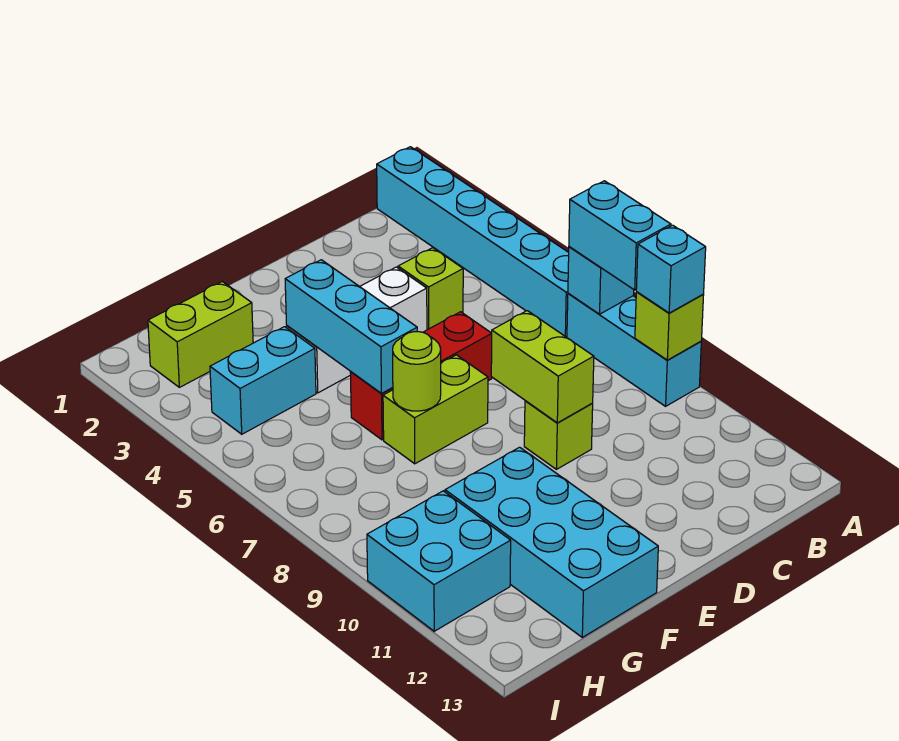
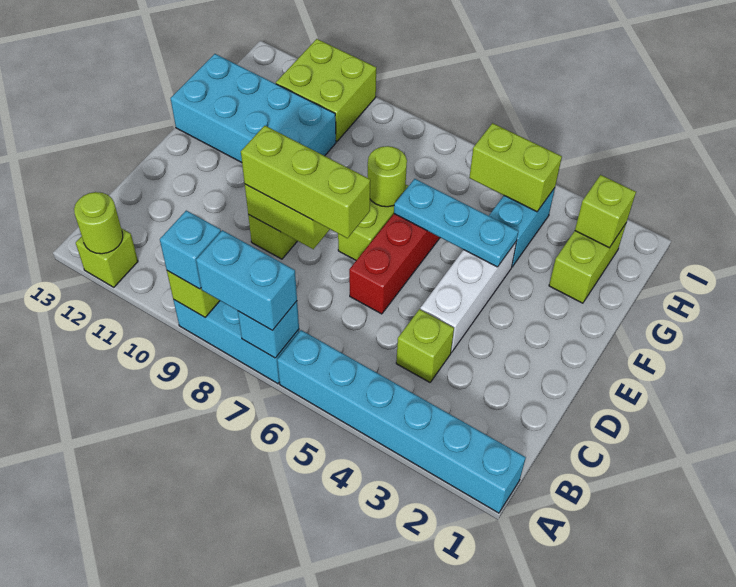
none -> lime brick A12 level 1
none -> lime round brick A12 level 2
none -> lime brick D7:D9 level 3
cyan brick F4:F6 level 2 -> cyan plate F4:F6 level 2
none -> lime brick H2 level 2
none -> lime brick H4:H5 level 2
cyan brick H10:I11 level 1 -> lime brick H10:I11 level 1

